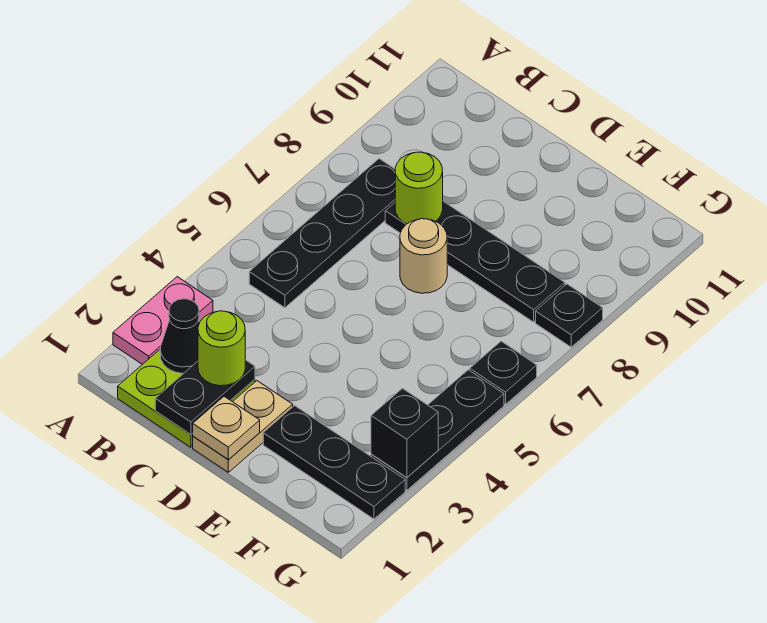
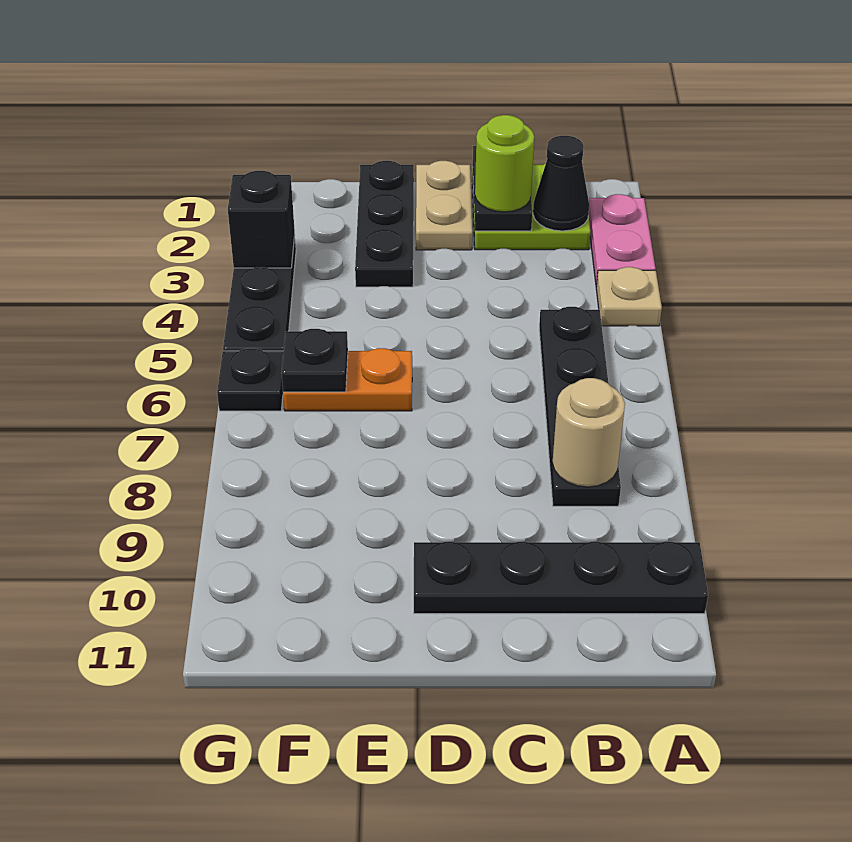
black plate C8:F8 level 1 -> black plate A10:D10 level 1
lime round brick C8 level 2 -> none
tan plate D1 level 2 -> tan plate A4 level 1
tan round brick D7 level 1 -> tan round brick B8 level 2
black plate E2:G2 level 1 -> black plate E1:E3 level 1
none -> orange plate E6:F6 level 1
black plate G8 level 1 -> black plate F6 level 2

